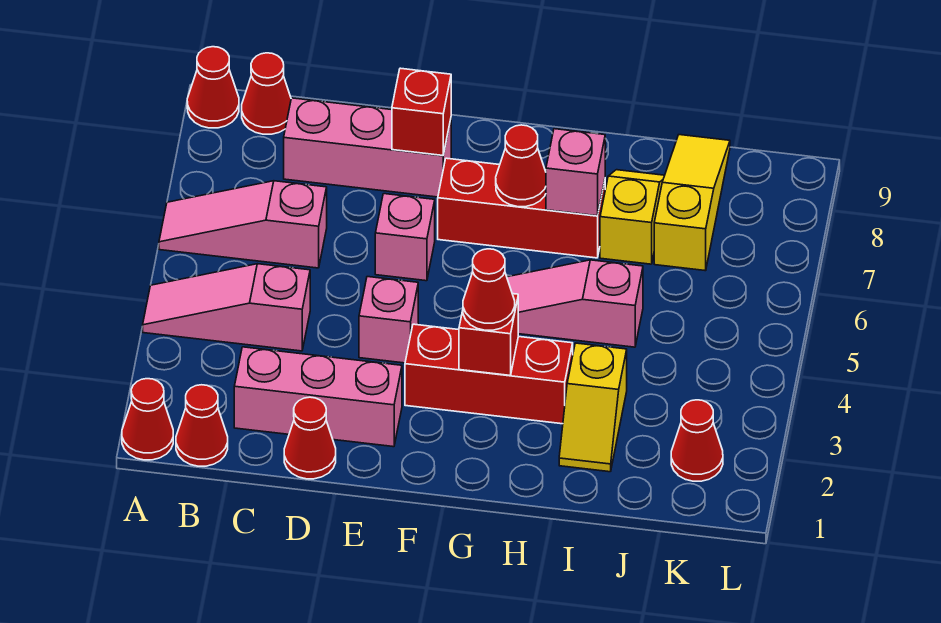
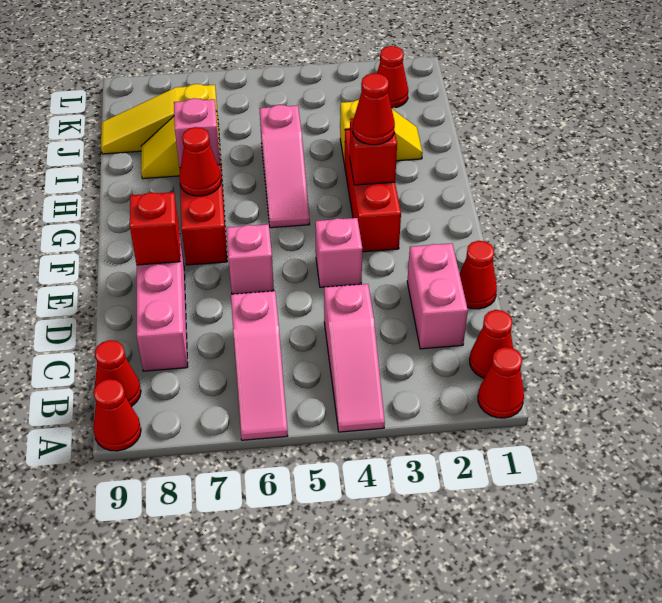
pink brick C2:E2 level 1 -> pink brick C2:D2 level 1

